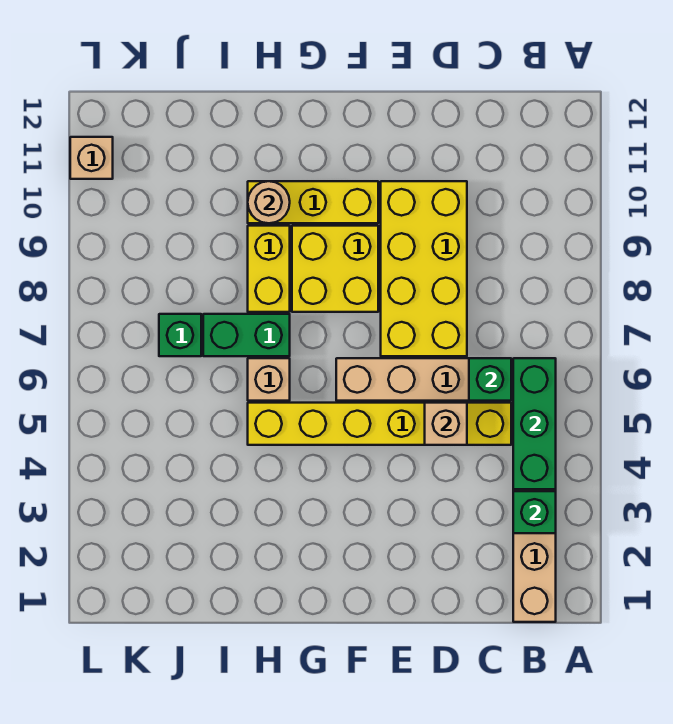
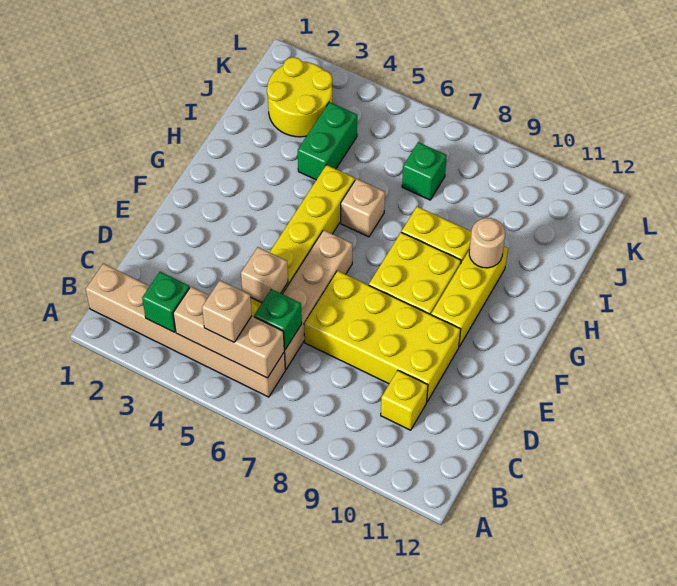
green brick B4:B6 level 2 -> tan brick B4:B6 level 2
none -> yellow brick C10 level 1
green brick H7:I7 level 1 -> green brick I4:J4 level 1
none -> yellow round brick J2:K3 level 1
tan brick L11 level 1 -> tan brick B5 level 3

